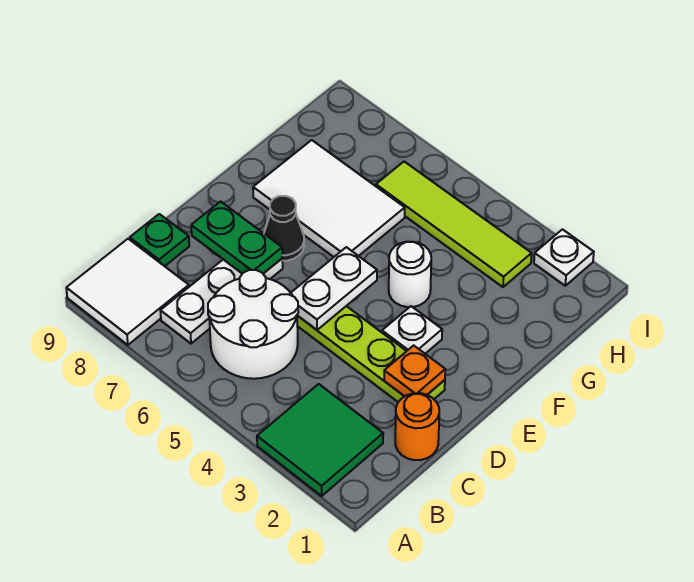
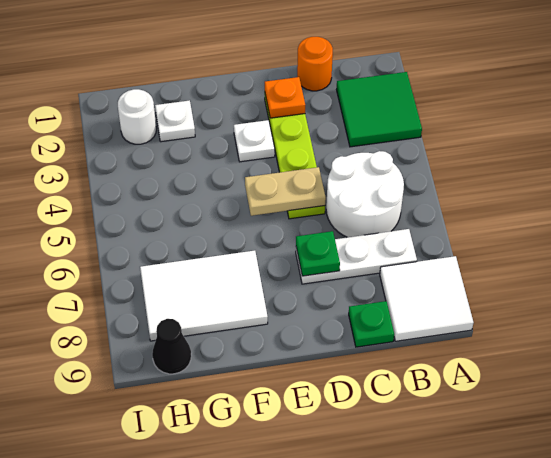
white plate D5:E5 level 2 -> tan plate D5:E5 level 2
green plate D7:D8 level 2 -> green plate D7 level 2
black cone E7 level 1 -> black cone H9 level 1
white round brick F4 level 1 -> white round brick H2 level 1
white tile F6:G8 level 1 -> white tile F7:H8 level 1
lime tile H3:H6 level 1 -> none
white plate I2 level 1 -> white plate G2 level 1

